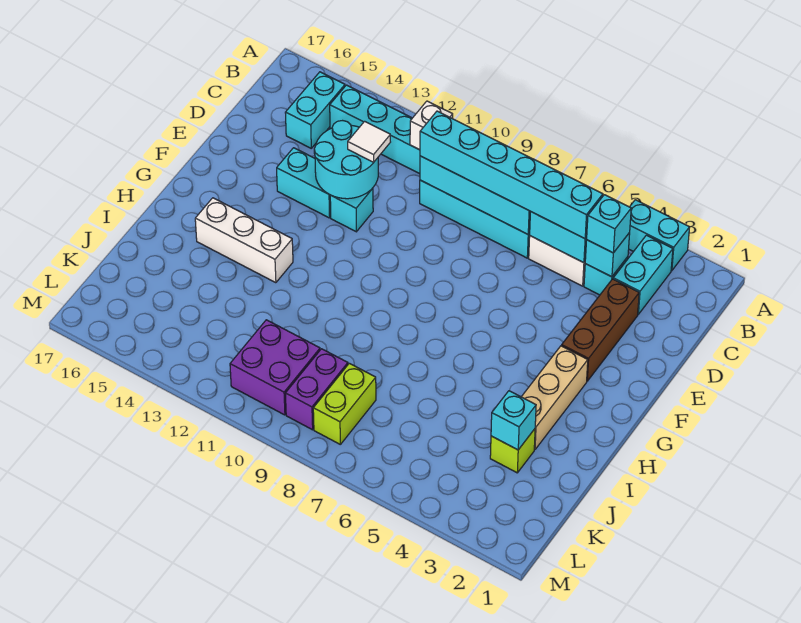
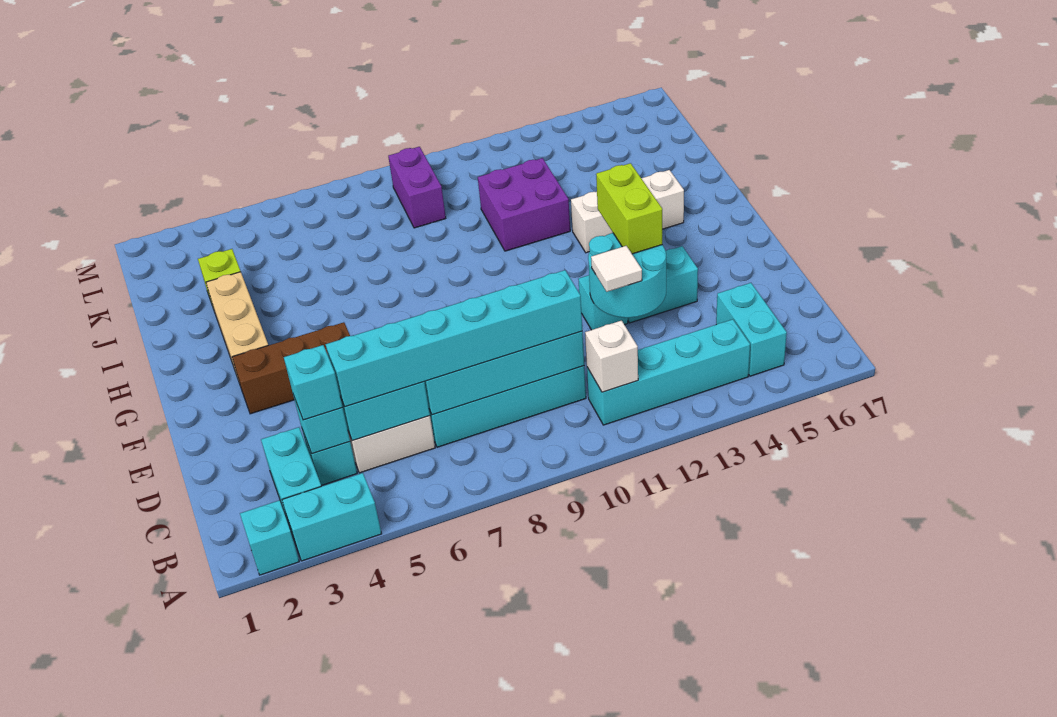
brown brick D3:F3 level 1 -> brown brick F3:F5 level 1
cyan brick J3 level 2 -> cyan brick A2 level 1
lime brick K8:L8 level 1 -> lime brick E13:F13 level 3
purple brick K10:L11 level 1 -> purple brick I11:J12 level 1

